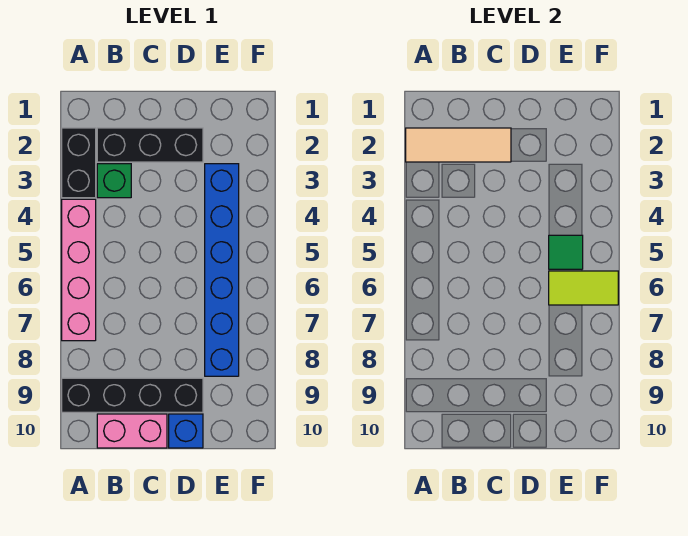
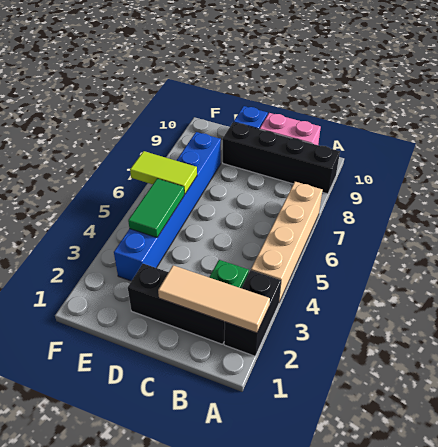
pink brick A4:A7 level 1 -> tan brick A4:A7 level 1
green tile E5 level 2 -> green tile E4:E5 level 2

